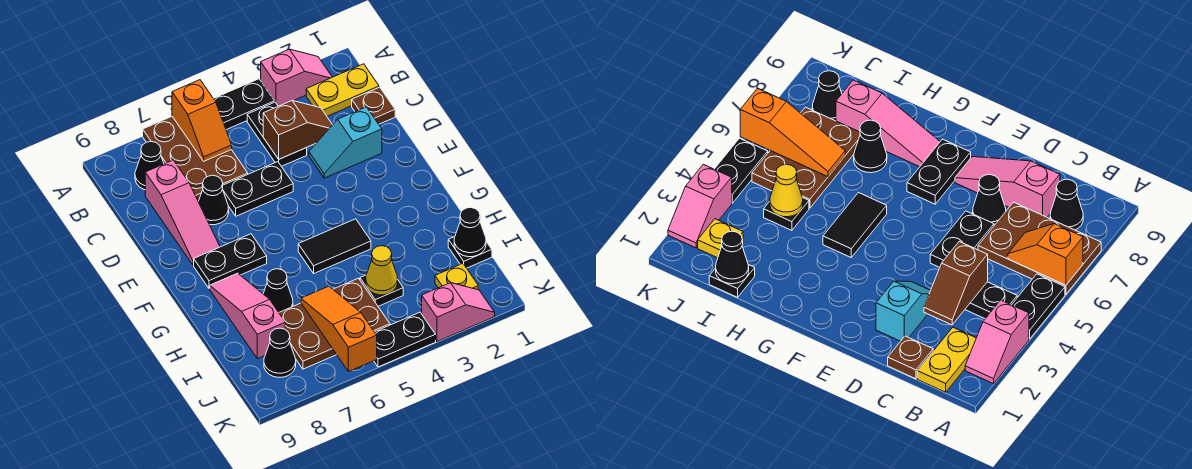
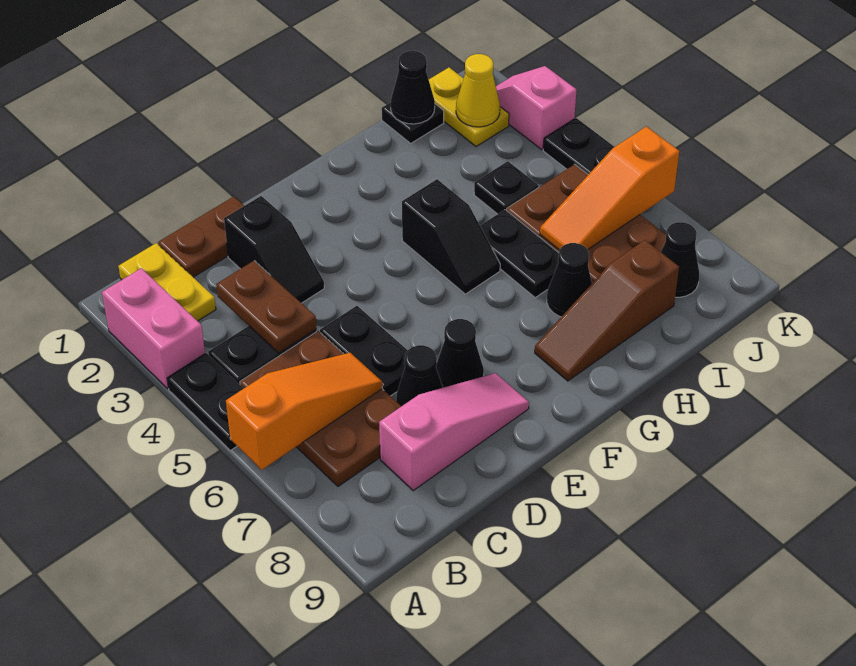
pink slope A2:A3 level 1 top 3 -> pink brick A2:A3 level 1
brown plate A6:C7 level 1 -> brown plate B5:C7 level 1
orange slope A6:B6 level 2 top A -> orange slope A6:C6 level 2 top A
black cone B8 level 1 -> black cone E7 level 1
brown plate C1 level 1 -> brown plate C1:D1 level 1
brown slope C3:C4 level 2 top 4 -> brown plate C3:C4 level 2
cyan slope D2:D3 level 1 top 2 -> black slope D2:D3 level 1 top 2
black plate F7:F8 level 1 -> black plate H5:H6 level 1
black tile G4:G5 level 1 -> black slope G4:G5 level 1 top 4
pink slope G8:I8 level 1 top I -> brown slope G8:I8 level 1 top I
yellow cone I4 level 2 -> yellow cone J2 level 2
yellow plate J2 level 1 -> yellow plate J1:J2 level 1

